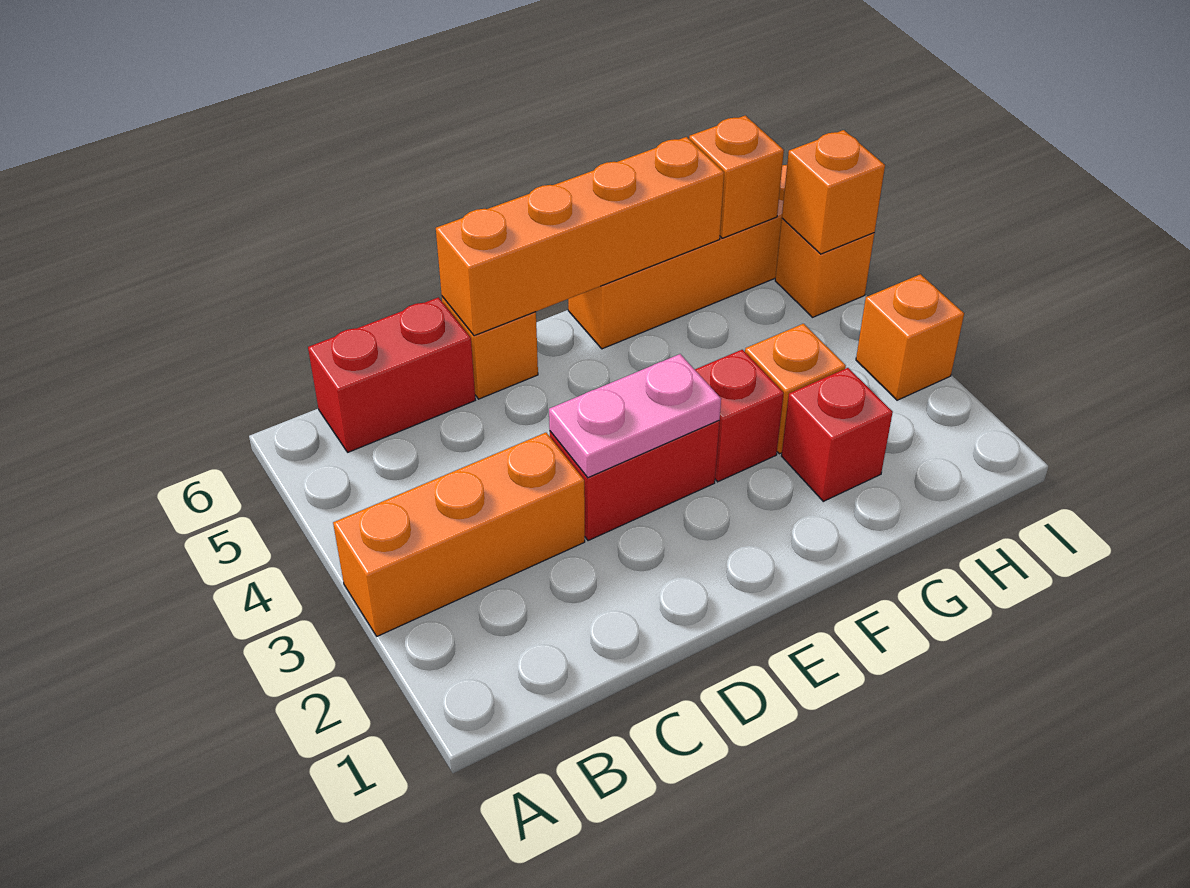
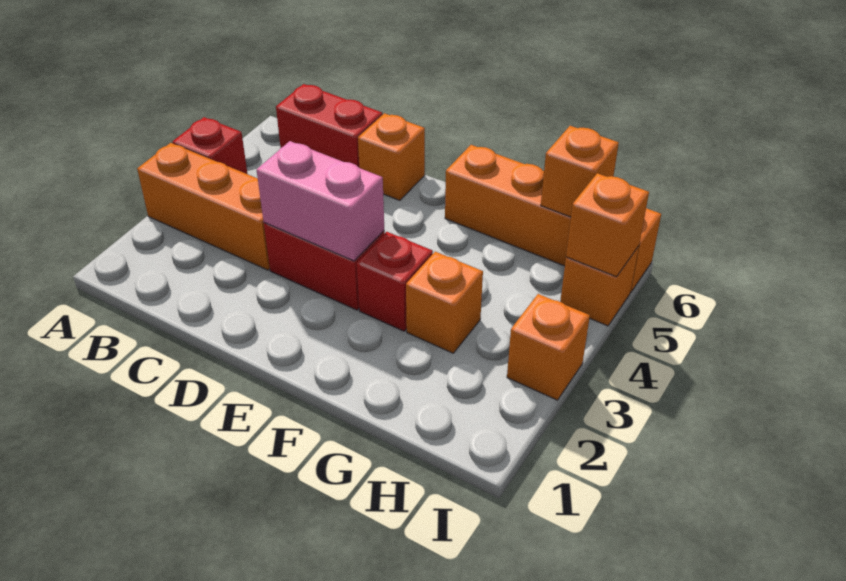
pink plate D3:E3 level 2 -> pink brick D3:E3 level 2
orange brick D6:G6 level 2 -> none
red brick G2 level 1 -> red brick A4 level 1

